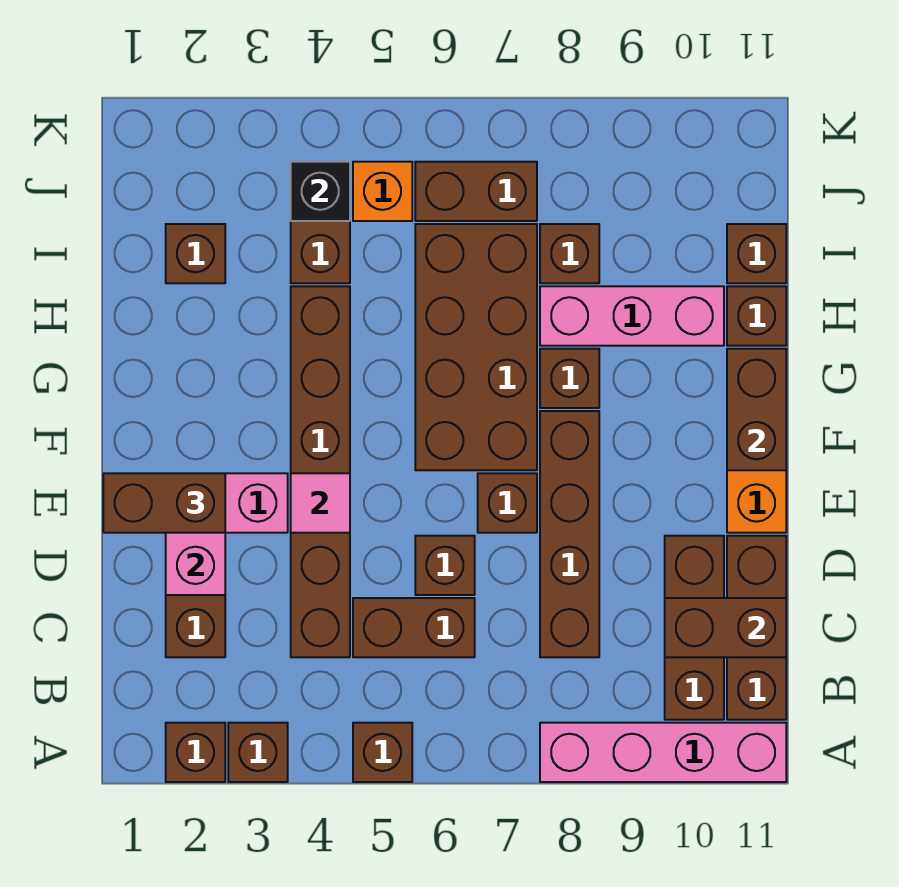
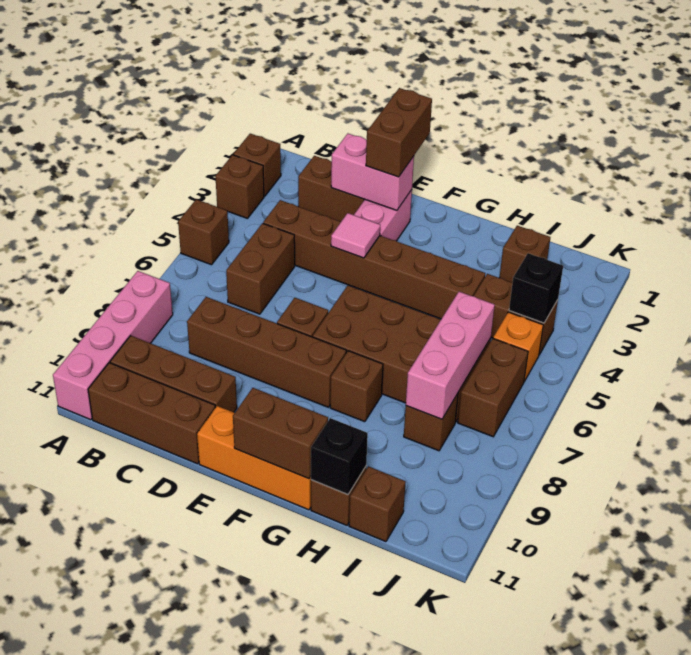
brown brick C10:C11 level 2 -> none
brown brick D6 level 1 -> none
pink brick H8:H10 level 1 -> pink brick I6:I8 level 2
none -> black brick H11 level 2

